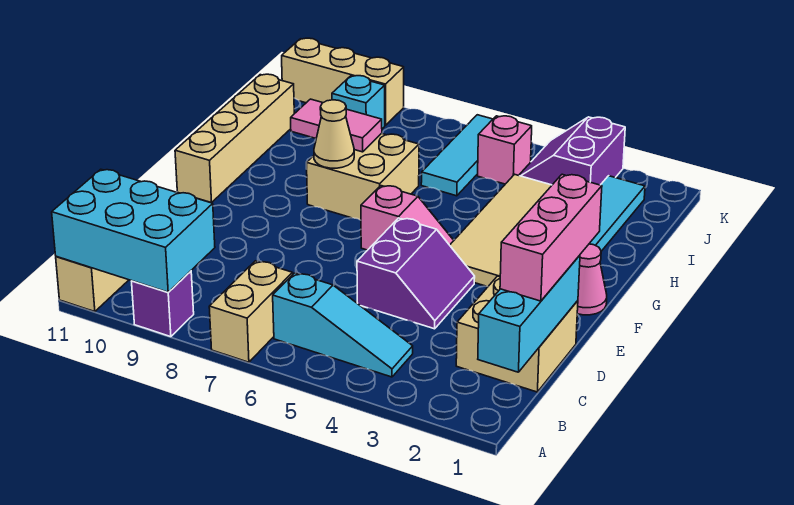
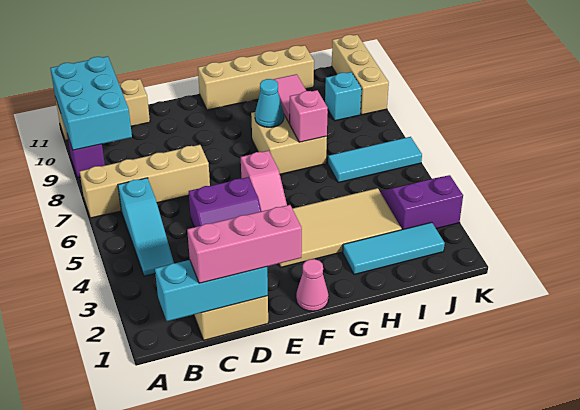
tan brick A7:B7 level 1 -> tan brick A7:D7 level 1
tan cone G8 level 2 -> cyan cone G8 level 2
pink brick J5 level 1 -> pink brick H7 level 2

